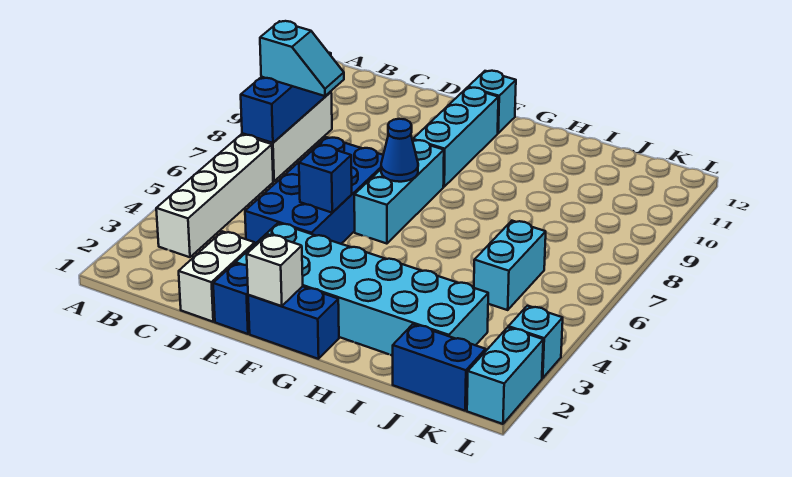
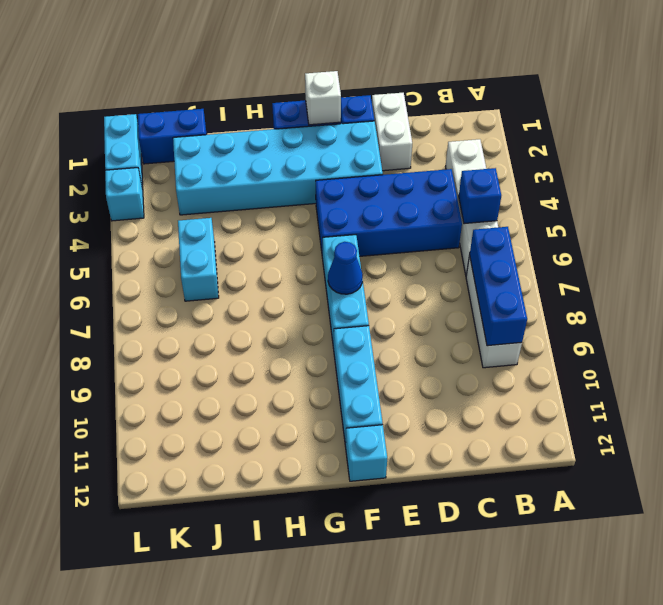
cyan slope B8:C8 level 3 top B -> none
blue brick D4:E7 level 1 -> blue brick C4:F5 level 1
blue brick E5 level 2 -> blue brick B5 level 2

